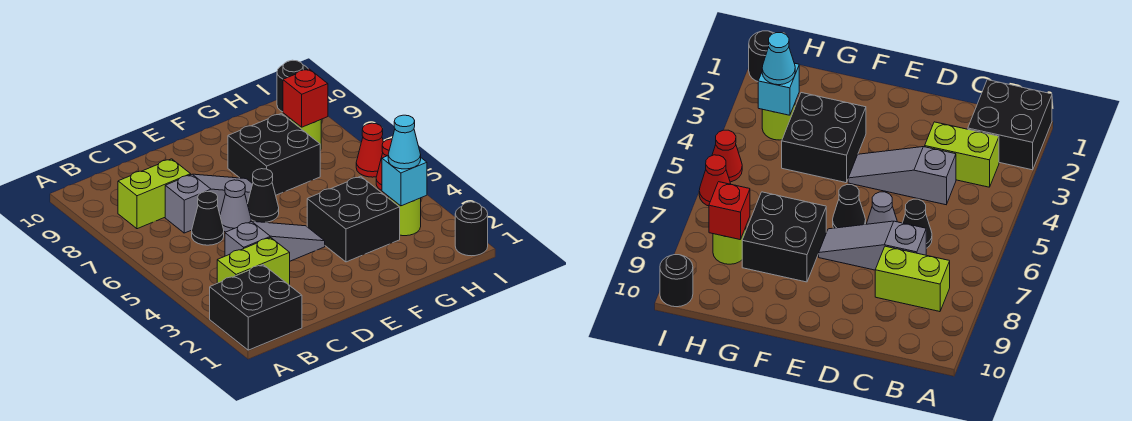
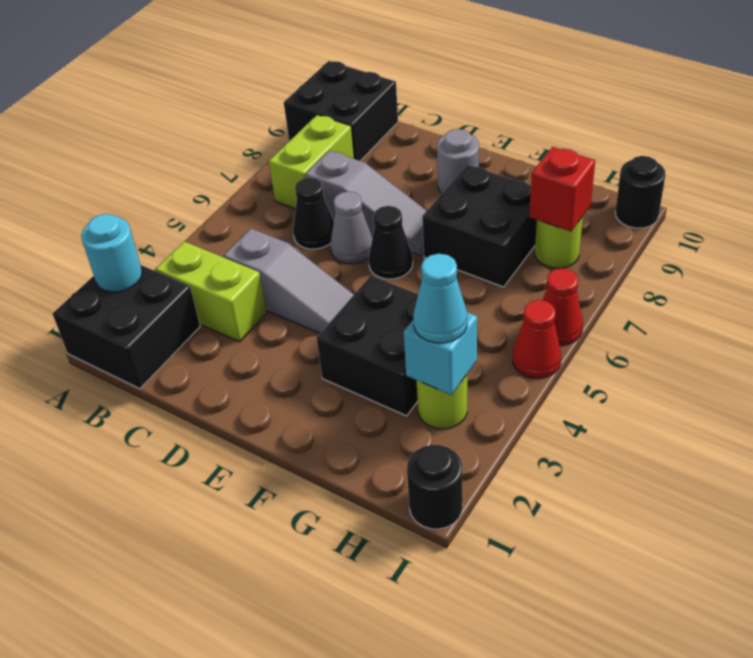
none -> cyan round brick A2 level 2
none -> black brick A9:B10 level 1
lime brick B8:C8 level 1 -> lime brick B7:B8 level 1
none -> grey round brick E9 level 1

